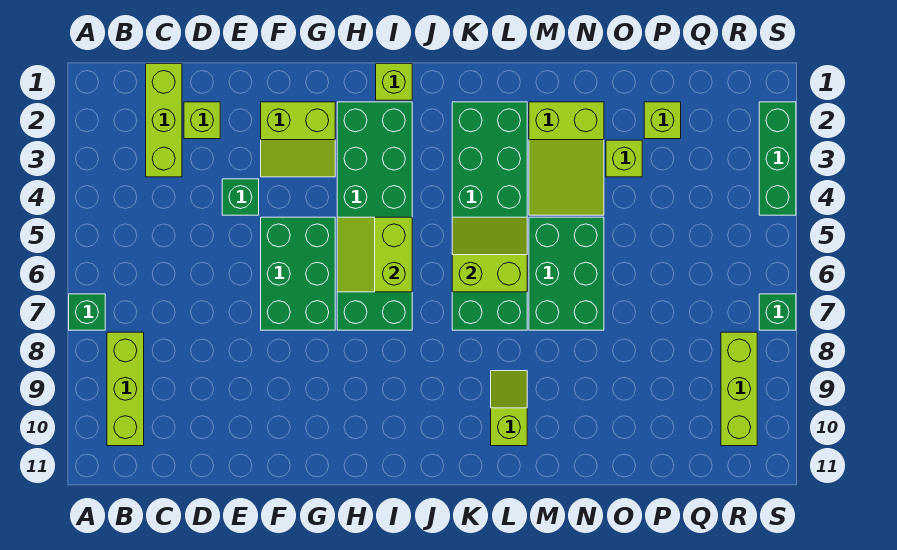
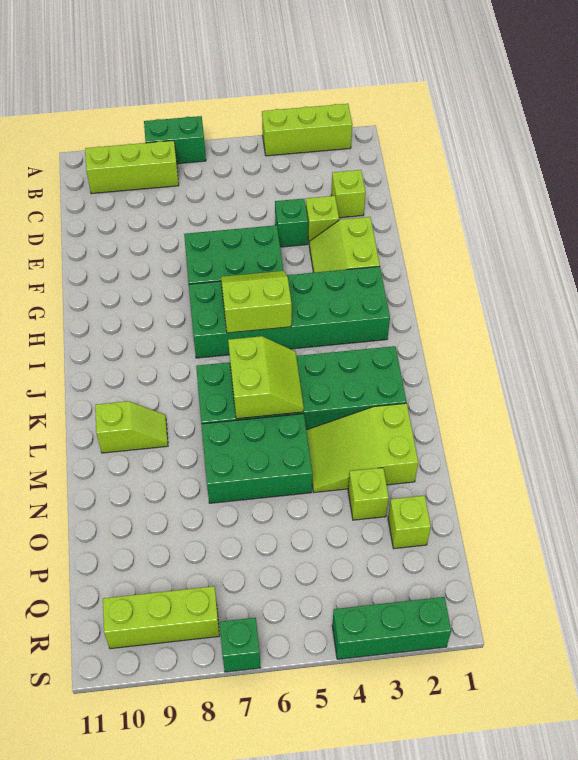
green brick A7 level 1 -> green brick A7:A8 level 1
lime brick C1:C3 level 1 -> lime brick A2:A4 level 1
lime brick I1 level 1 -> lime brick E3 level 1

